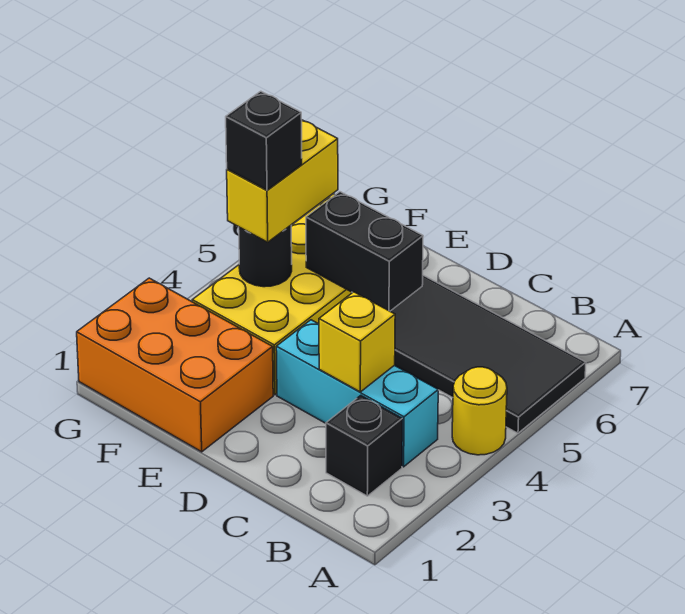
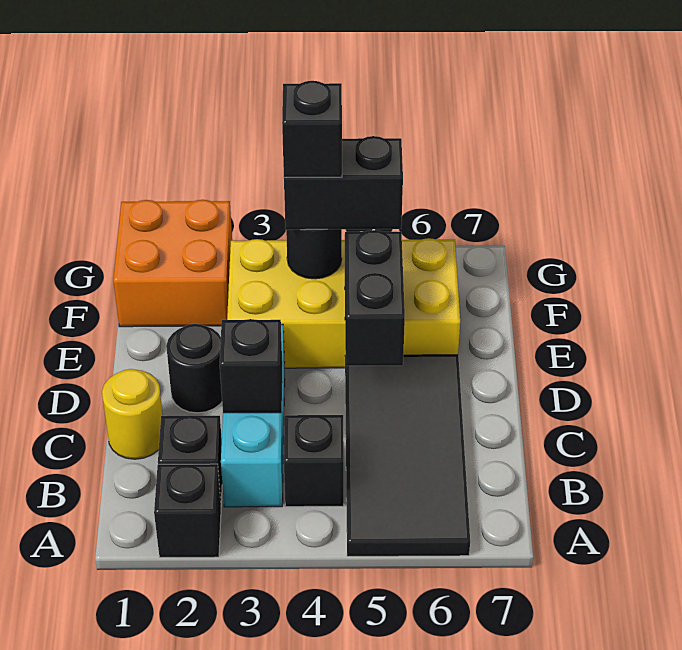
none -> black brick A2 level 1
yellow round brick A4 level 1 -> yellow round brick C1 level 1
none -> black brick B4 level 1
yellow brick C3 level 2 -> black brick C3 level 2
none -> black round brick D2 level 1
orange brick E1:G2 level 1 -> orange brick F1:G2 level 1
yellow brick F4:F5 level 3 -> black brick F4:F5 level 3

